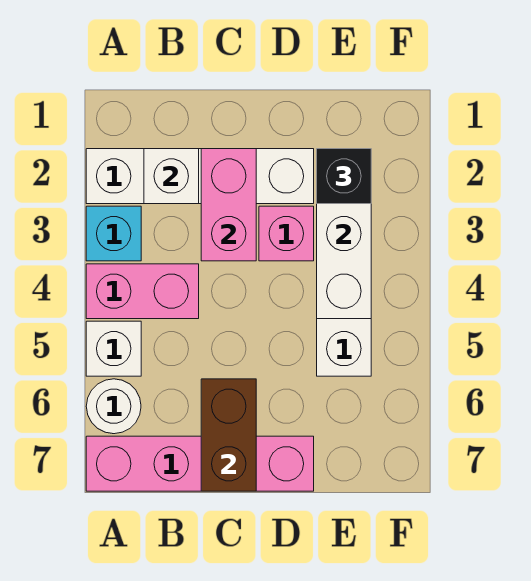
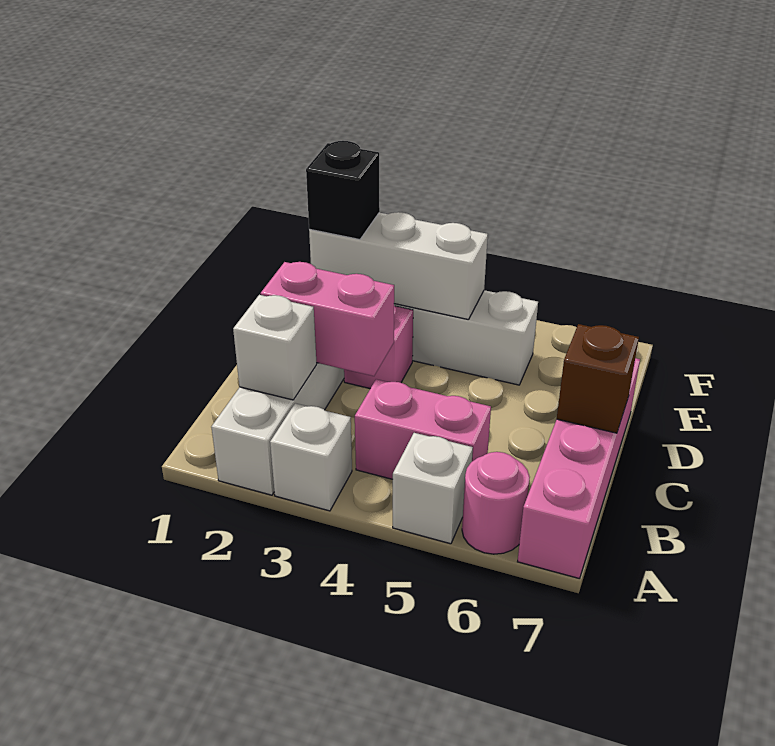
cyan brick A3 level 1 -> white brick A3 level 1
pink brick A4:B4 level 1 -> pink brick B4:B5 level 1
white round brick A6 level 1 -> pink round brick A6 level 1
brown brick C6:C7 level 2 -> brown brick C7 level 2

